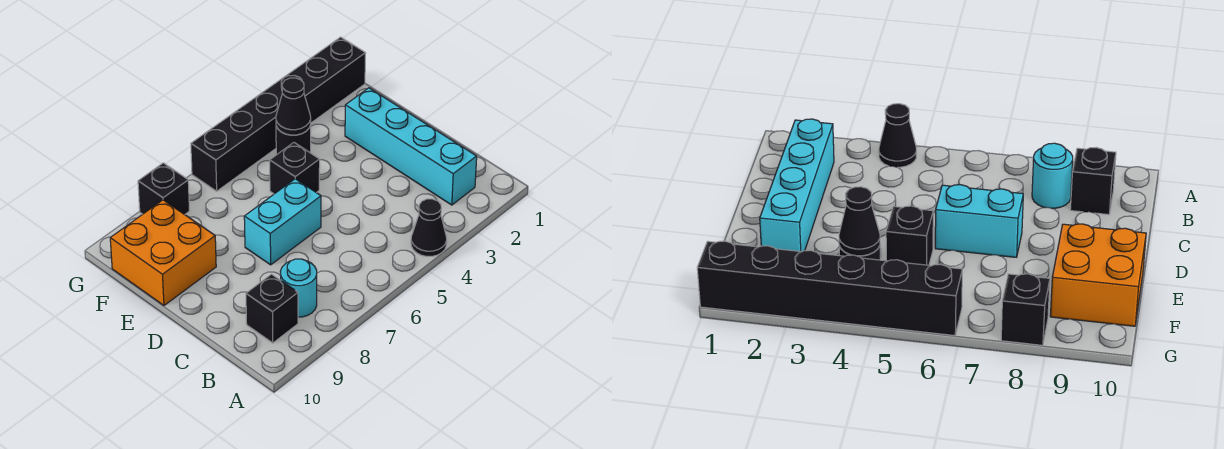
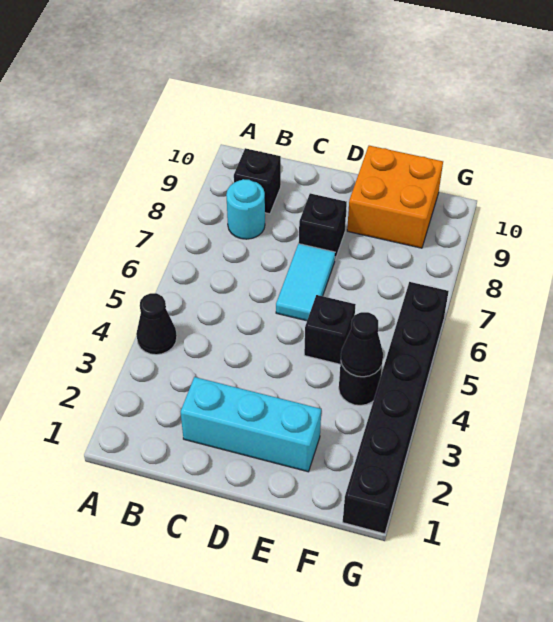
cyan brick B2:E2 level 1 -> cyan brick C2:E2 level 1
cyan brick D6:D7 level 1 -> cyan tile D6:D7 level 1
black brick G8 level 1 -> black brick D8 level 1

